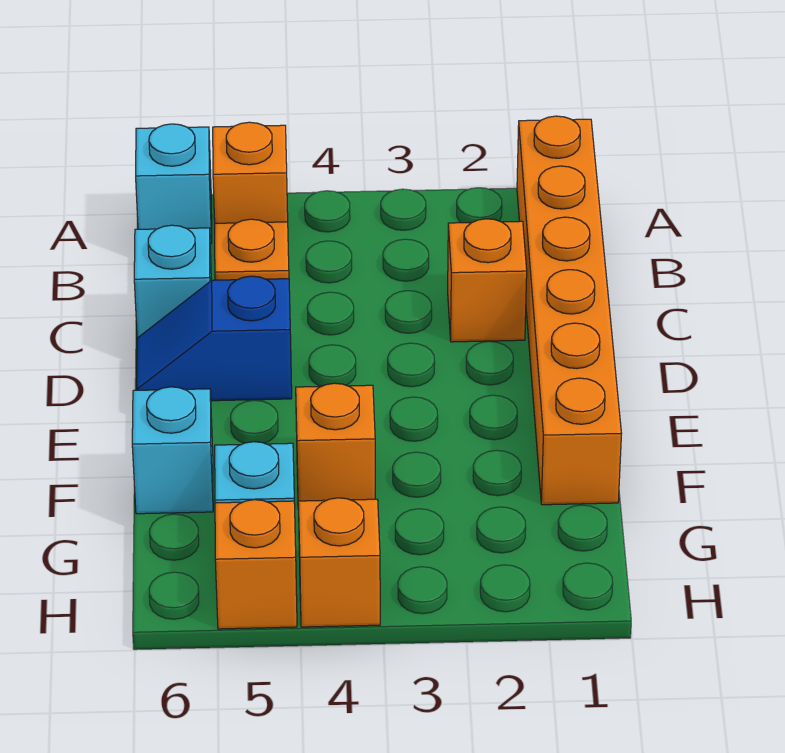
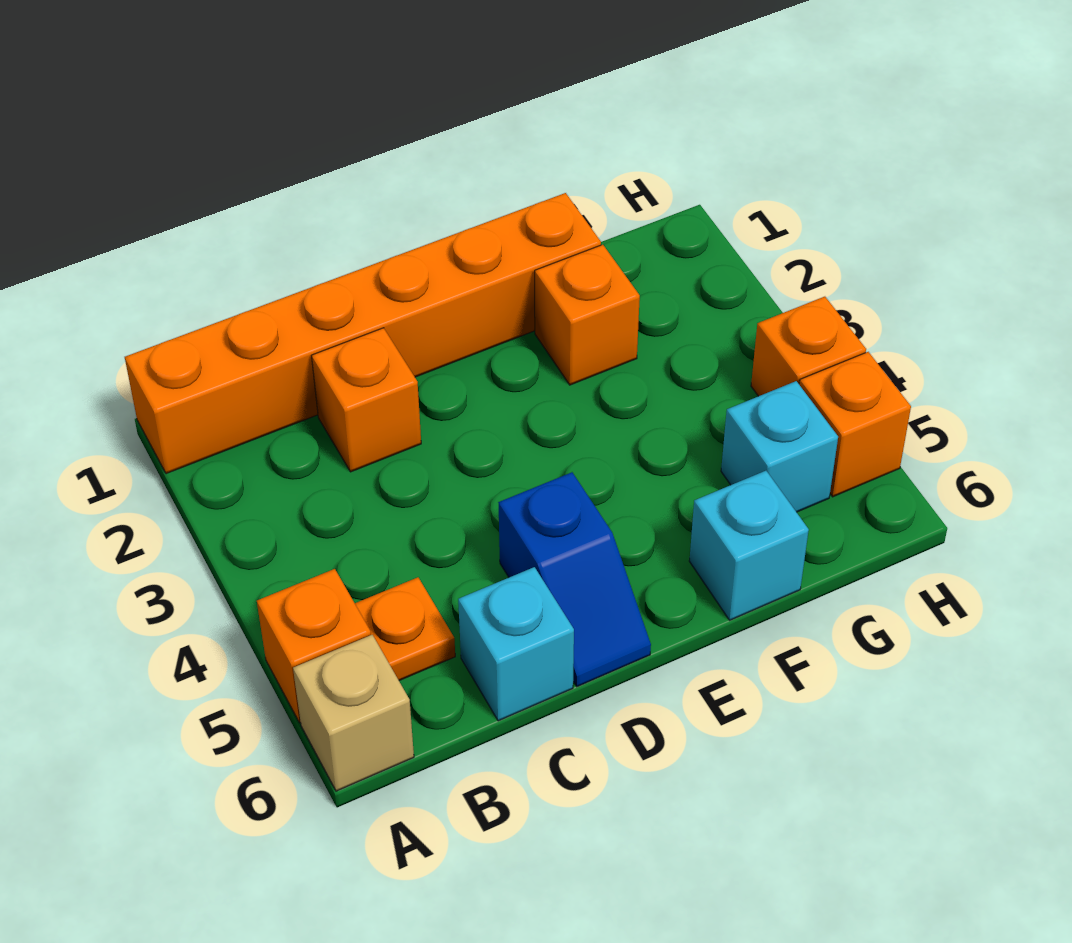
cyan brick A6 level 1 -> tan brick A6 level 1
orange brick F4 level 1 -> orange brick F2 level 1

